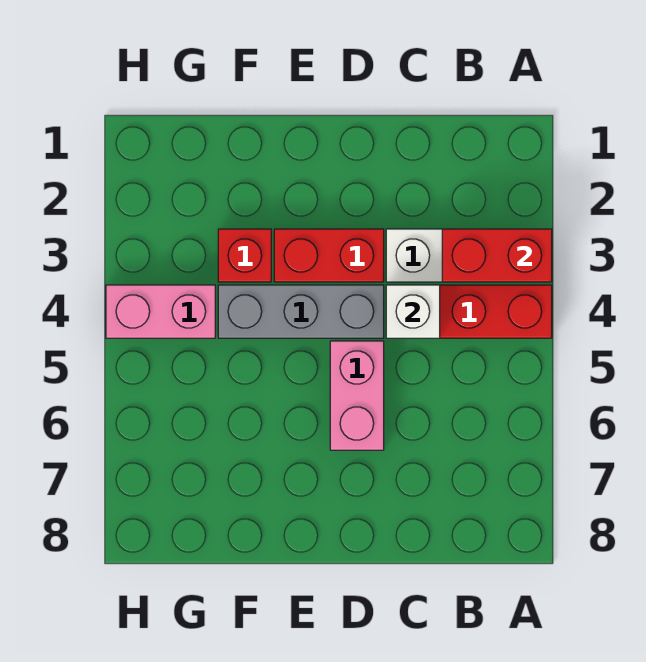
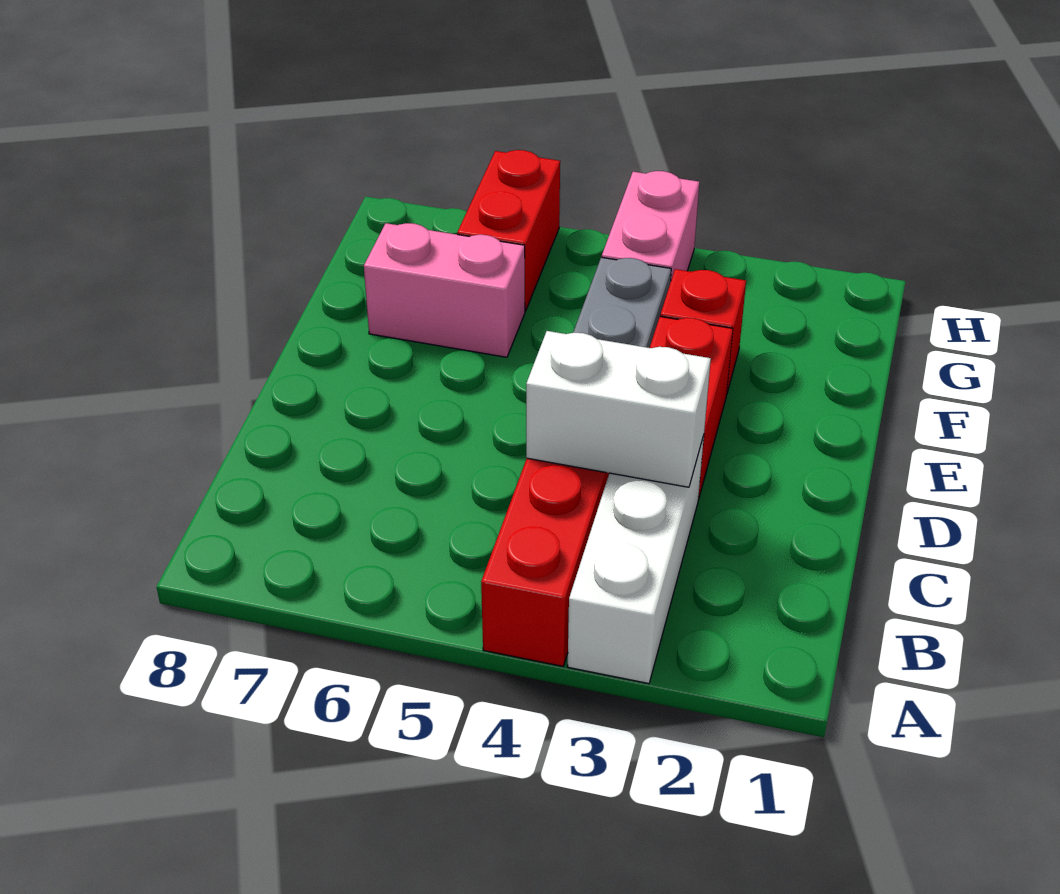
red brick A3:B3 level 2 -> red brick G6:H6 level 1
white brick C4 level 2 -> white brick C3:C4 level 2
pink brick D5:D6 level 1 -> pink brick F6:F7 level 1

